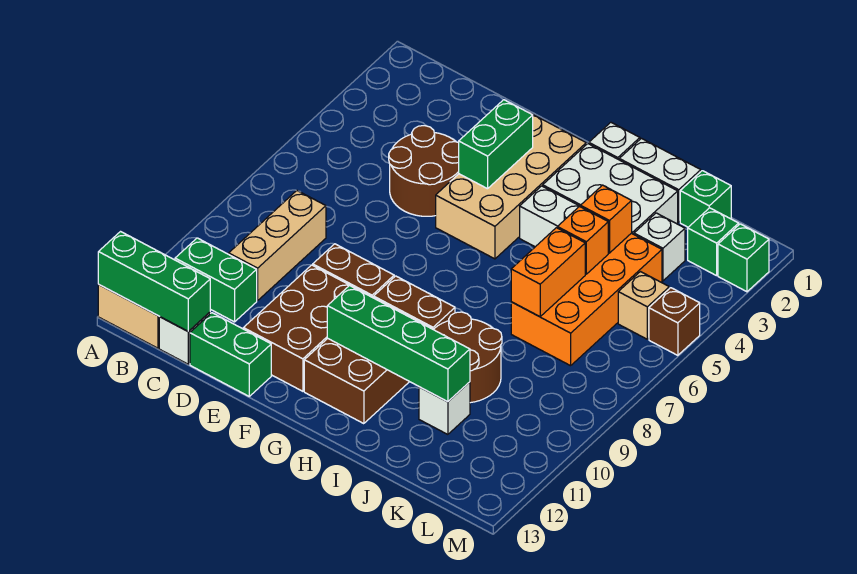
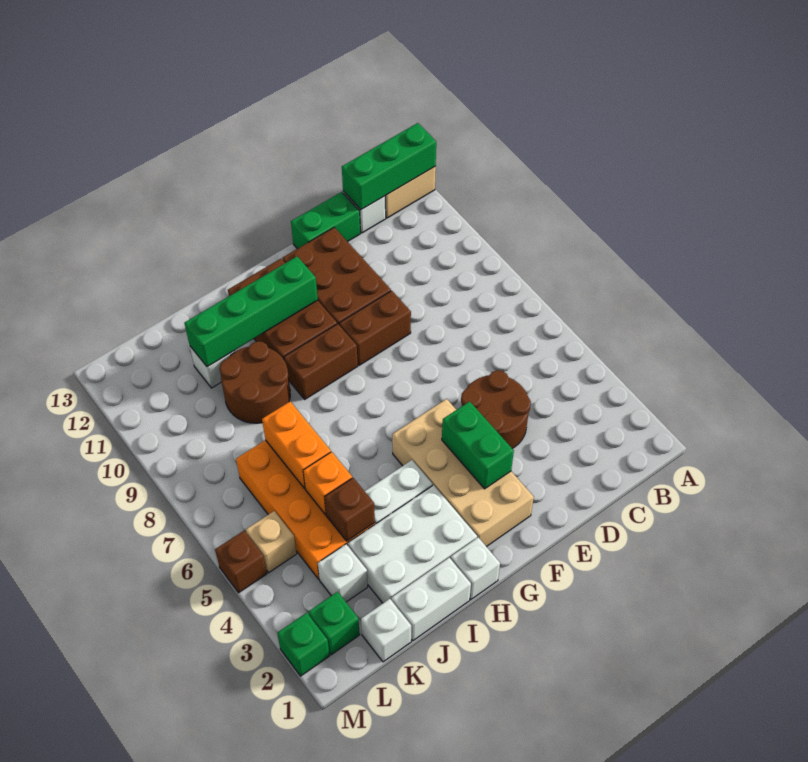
green brick B11:C11 level 1 -> none
tan brick C8:C10 level 1 -> none
orange brick J4 level 2 -> brown brick J4 level 2
green brick K1 level 1 -> white brick K1 level 1

